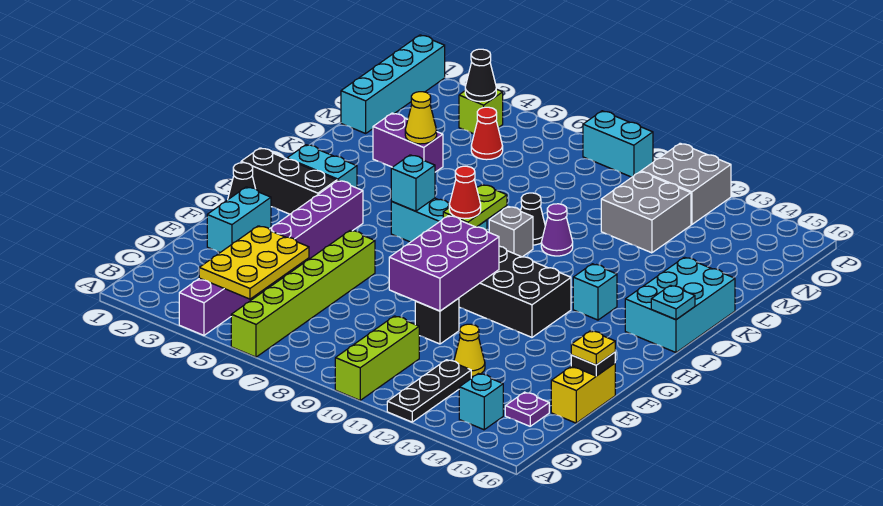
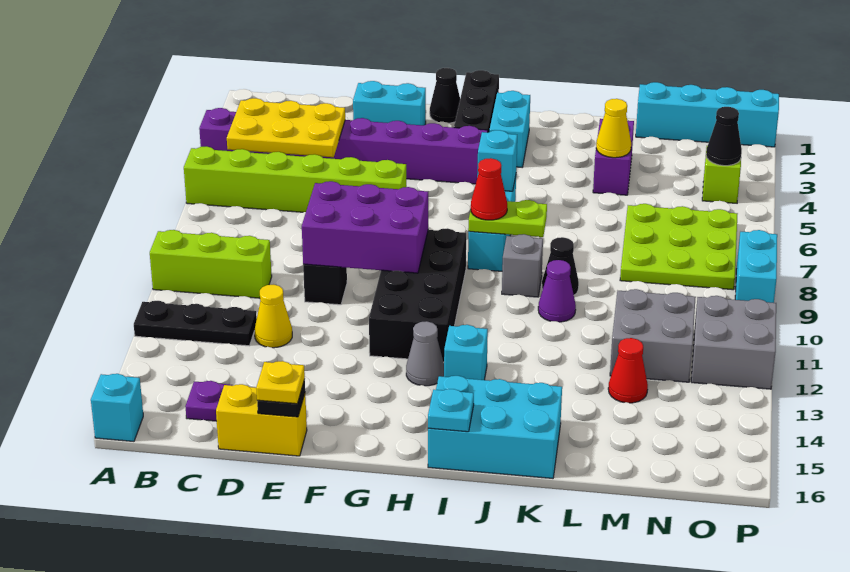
cyan brick B14 level 1 -> cyan brick A16 level 1
none -> grey cone H13 level 1
none -> lime plate M6:O8 level 1
red cone N5 level 1 -> red cone M13 level 1

